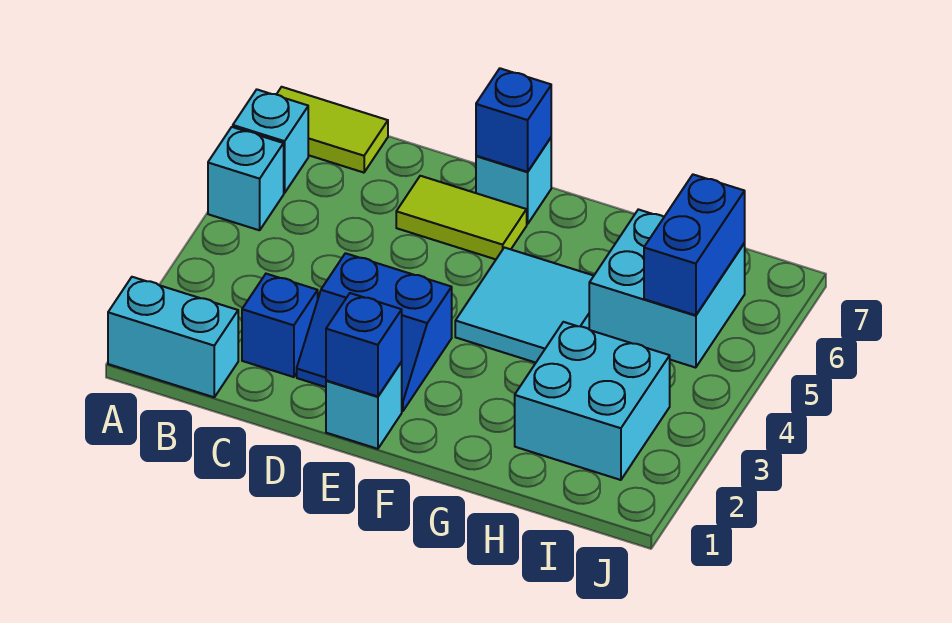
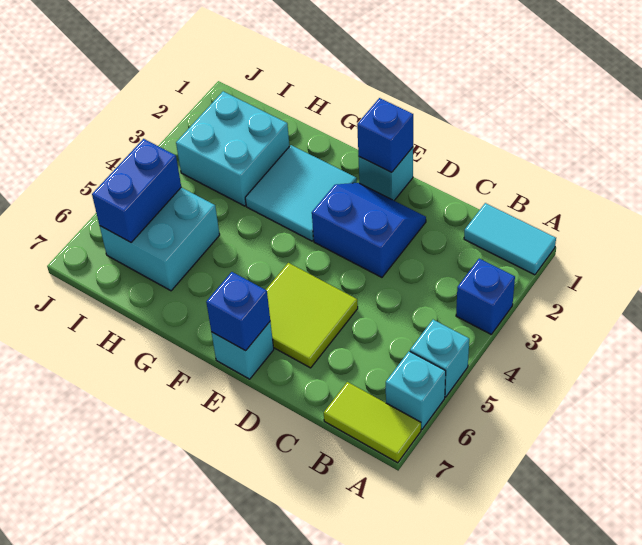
cyan brick A1:B1 level 1 -> cyan tile A1:B1 level 1
blue brick C2 level 1 -> blue brick A3 level 1
lime tile D6:E6 level 1 -> lime tile D5:E6 level 1
cyan tile F4:G5 level 1 -> cyan tile F2:G3 level 1

